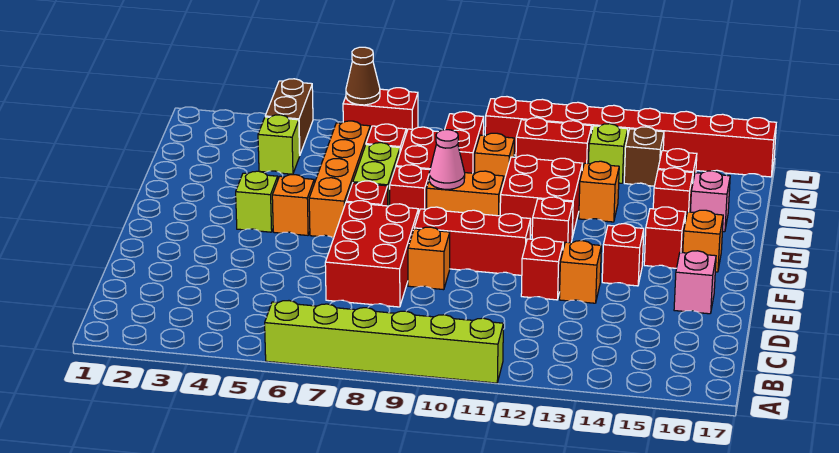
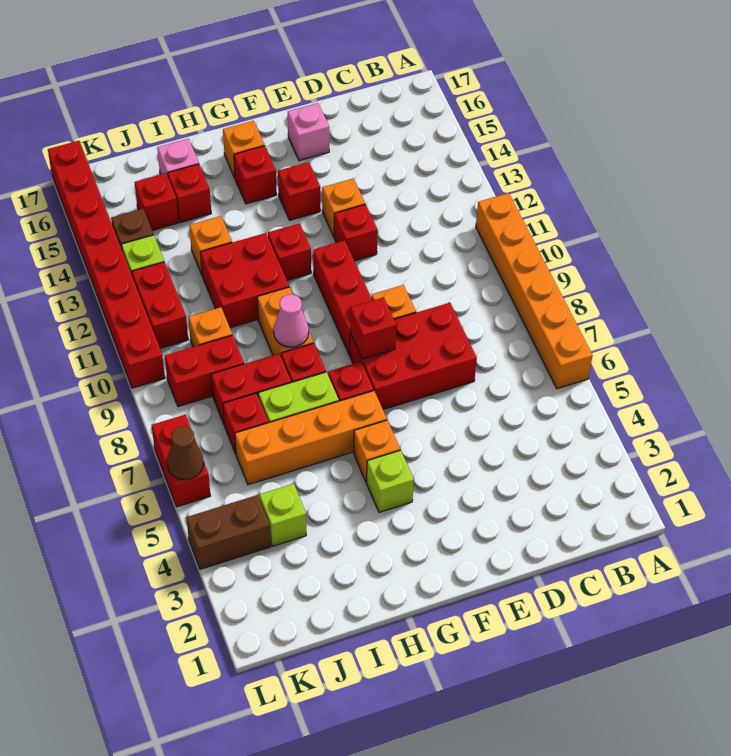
lime brick A6:A11 level 1 -> orange brick A6:A11 level 1
none -> red brick F8 level 2

